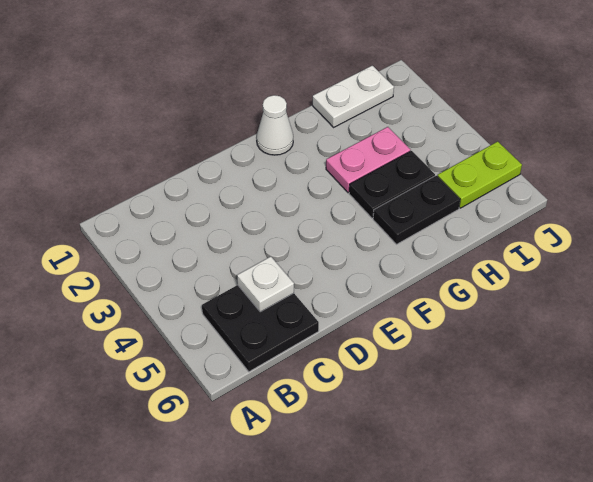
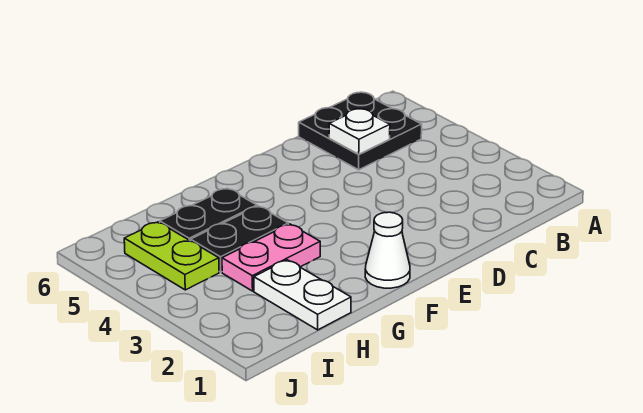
white plate H1:I1 level 1 -> white plate H1:H2 level 1
lime plate I5:J5 level 1 -> lime plate I4:I5 level 1

